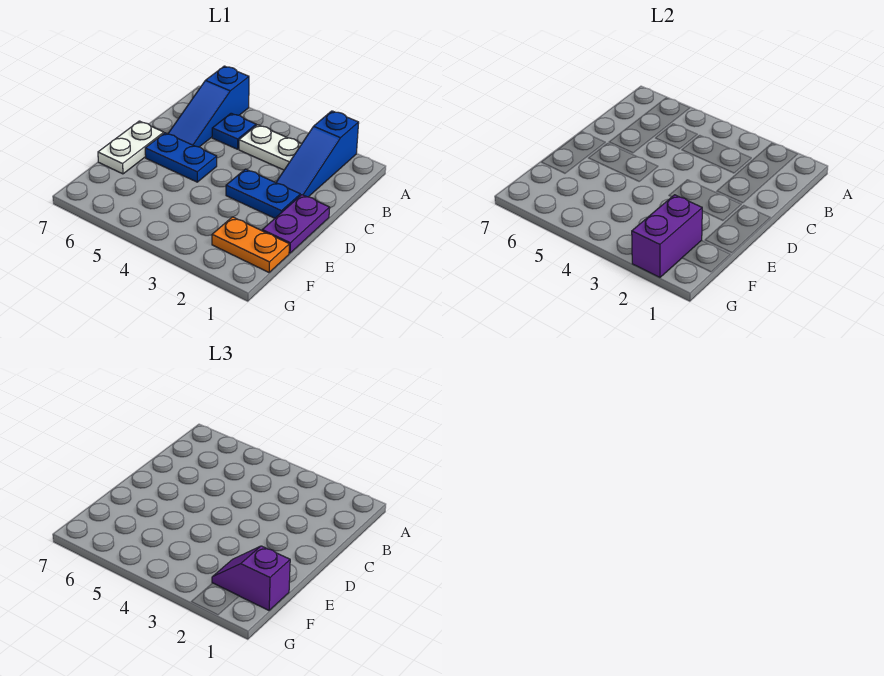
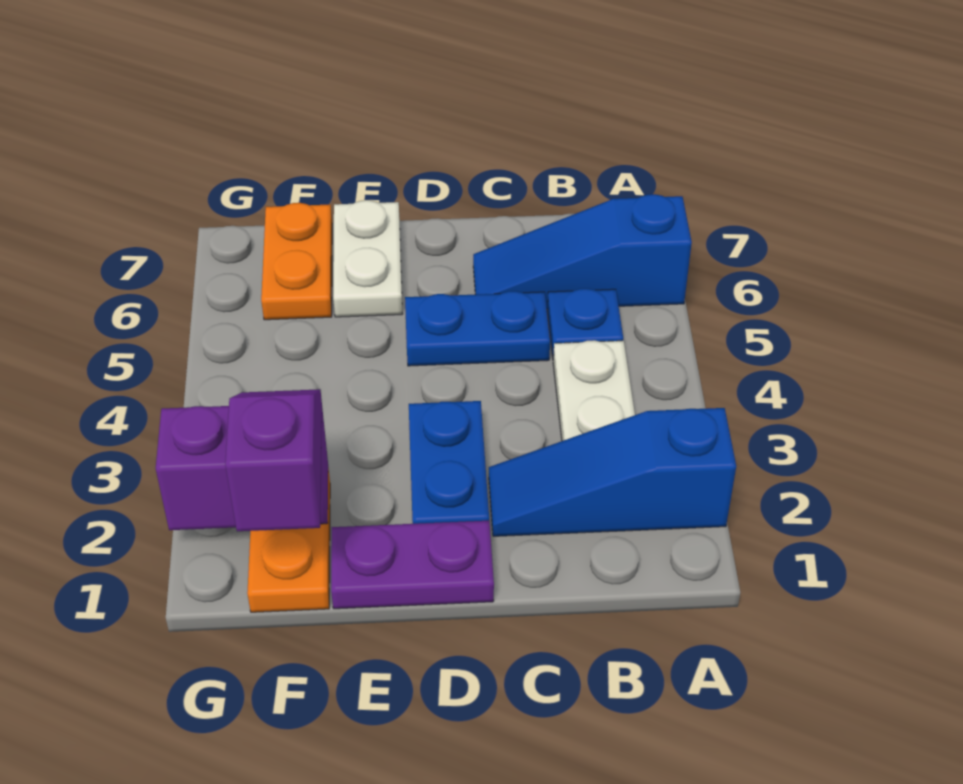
blue plate D5:D6 level 1 -> blue plate C5:D5 level 1
white plate D7:E7 level 1 -> white plate E6:E7 level 1
none -> orange plate F6:F7 level 1

